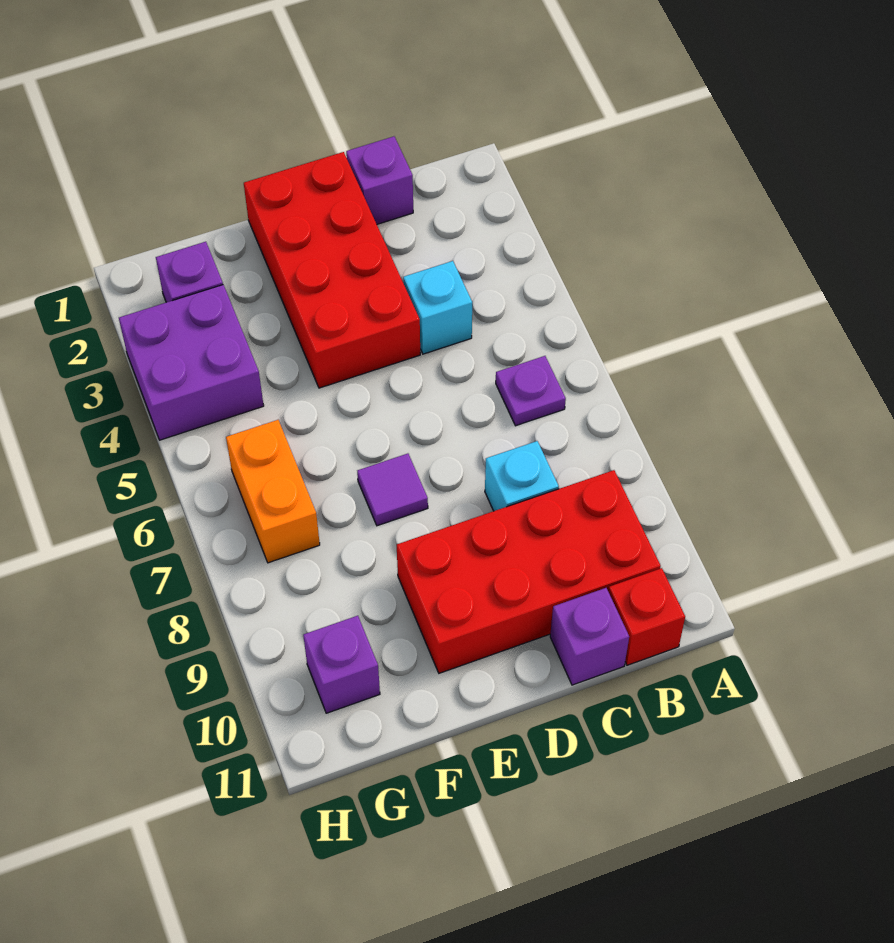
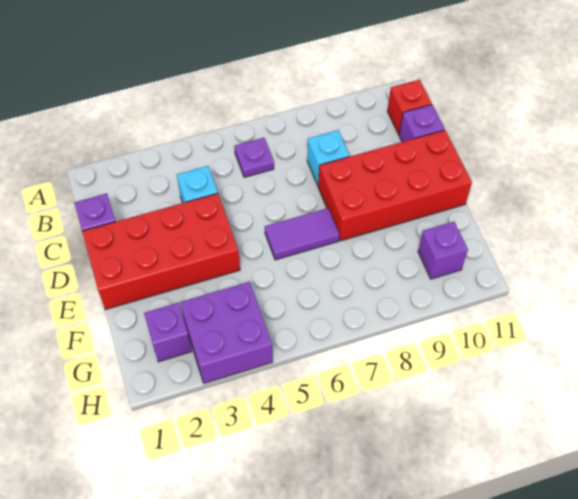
red brick B9:E10 level 1 -> red brick D8:E11 level 1
purple tile E7 level 1 -> purple tile E6:E7 level 1
orange brick G6:G7 level 1 -> none

